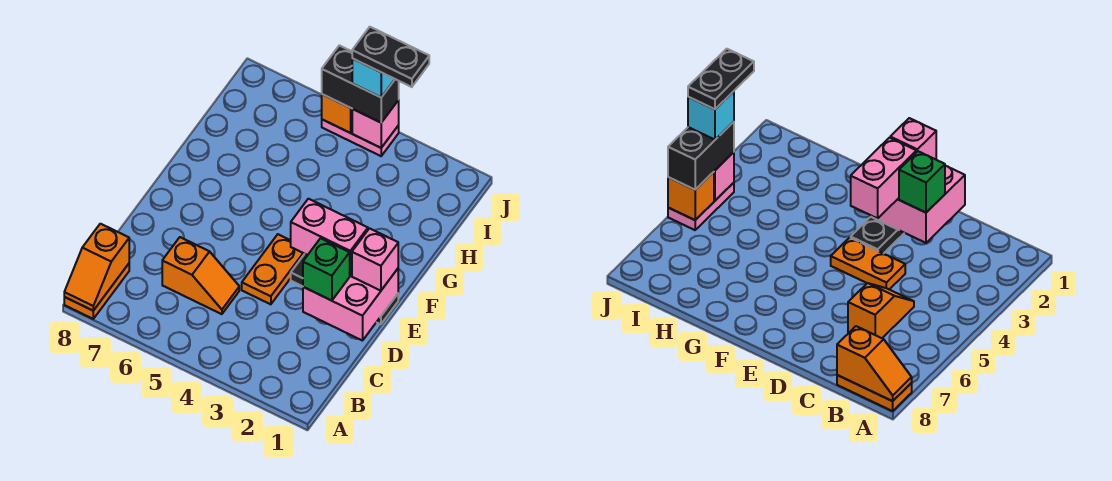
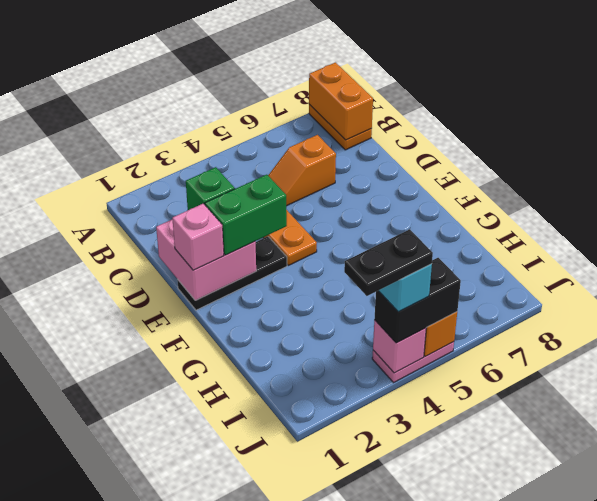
orange slope A8:B8 level 2 top B -> orange brick A8:B8 level 2
pink brick E2:E3 level 3 -> green brick E2:E3 level 3

